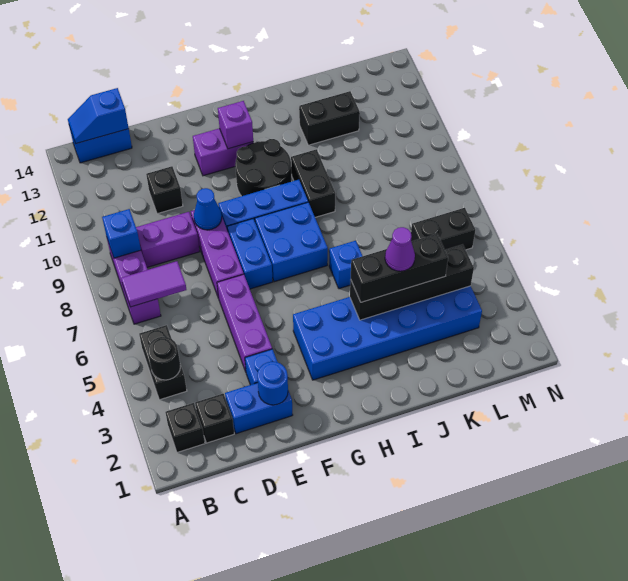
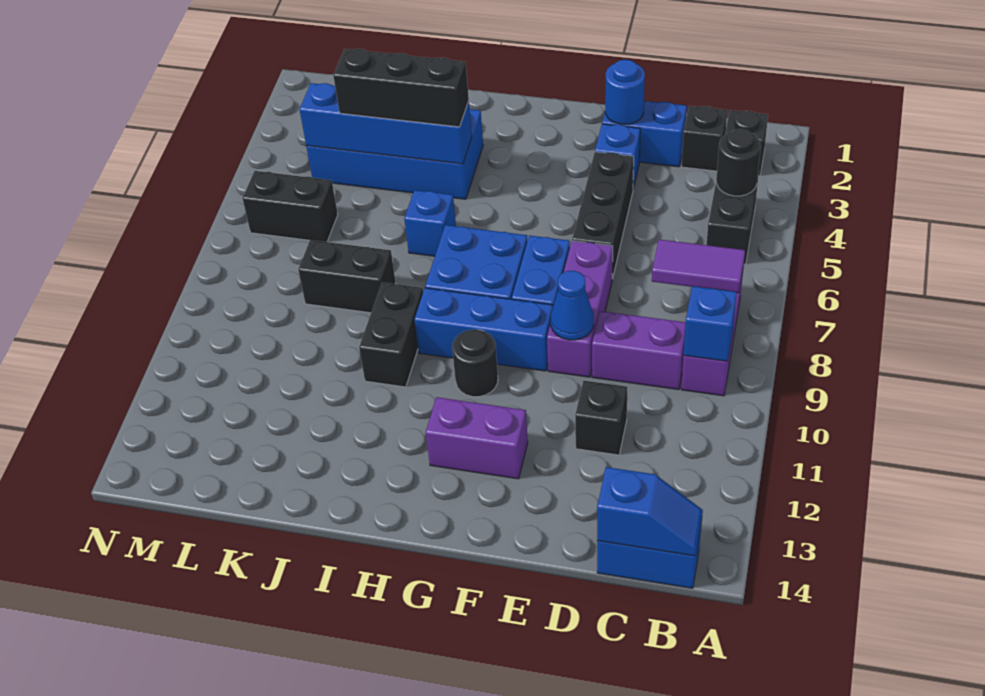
purple brick E4:E6 level 1 -> black brick E4:E6 level 1
blue brick G3:L4 level 1 -> blue brick I3:L4 level 1
black round brick G10:H11 level 1 -> black round brick G10 level 1
purple brick G12 level 2 -> none
black brick I4:L4 level 2 -> blue brick I4:L4 level 2
purple cone J4 level 4 -> none
black brick J12:K12 level 1 -> black brick J8:K8 level 1

